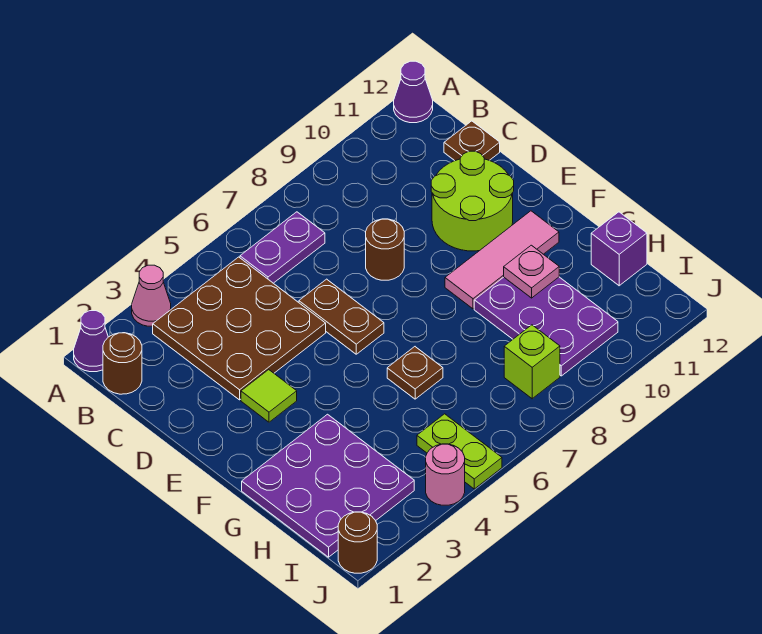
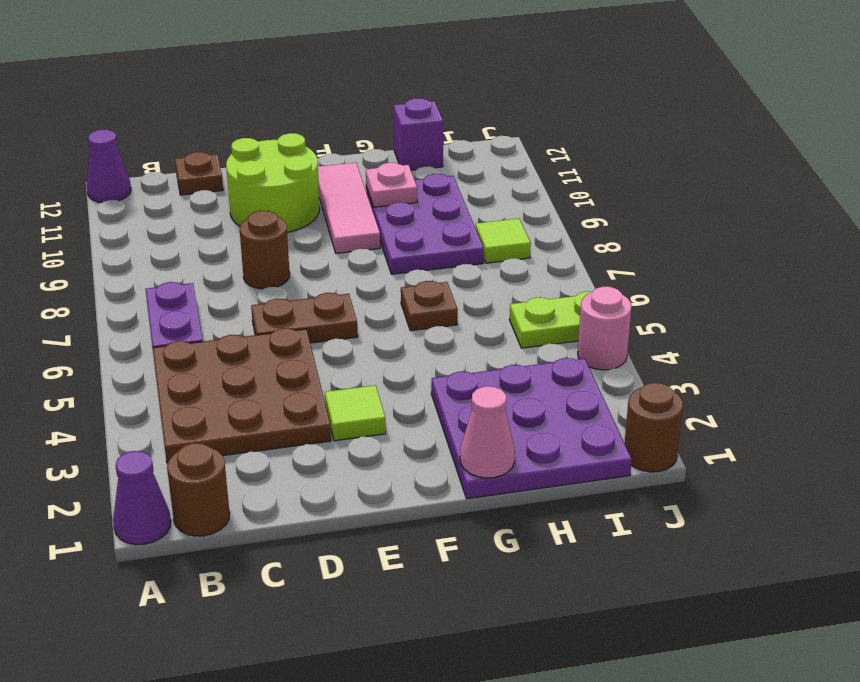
pink cone A3 level 1 -> pink cone G1 level 2
purple plate G9:I10 level 1 -> purple plate G8:H10 level 1
lime brick I8 level 1 -> lime tile I8 level 1

